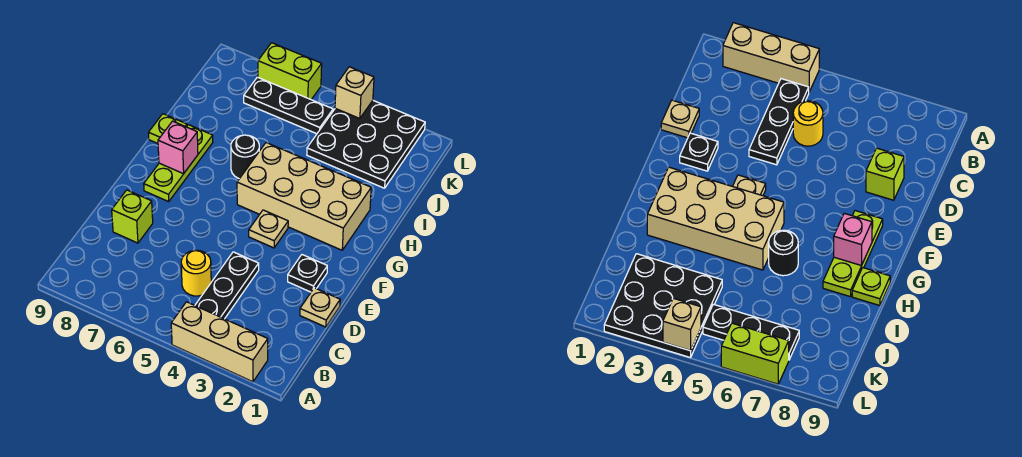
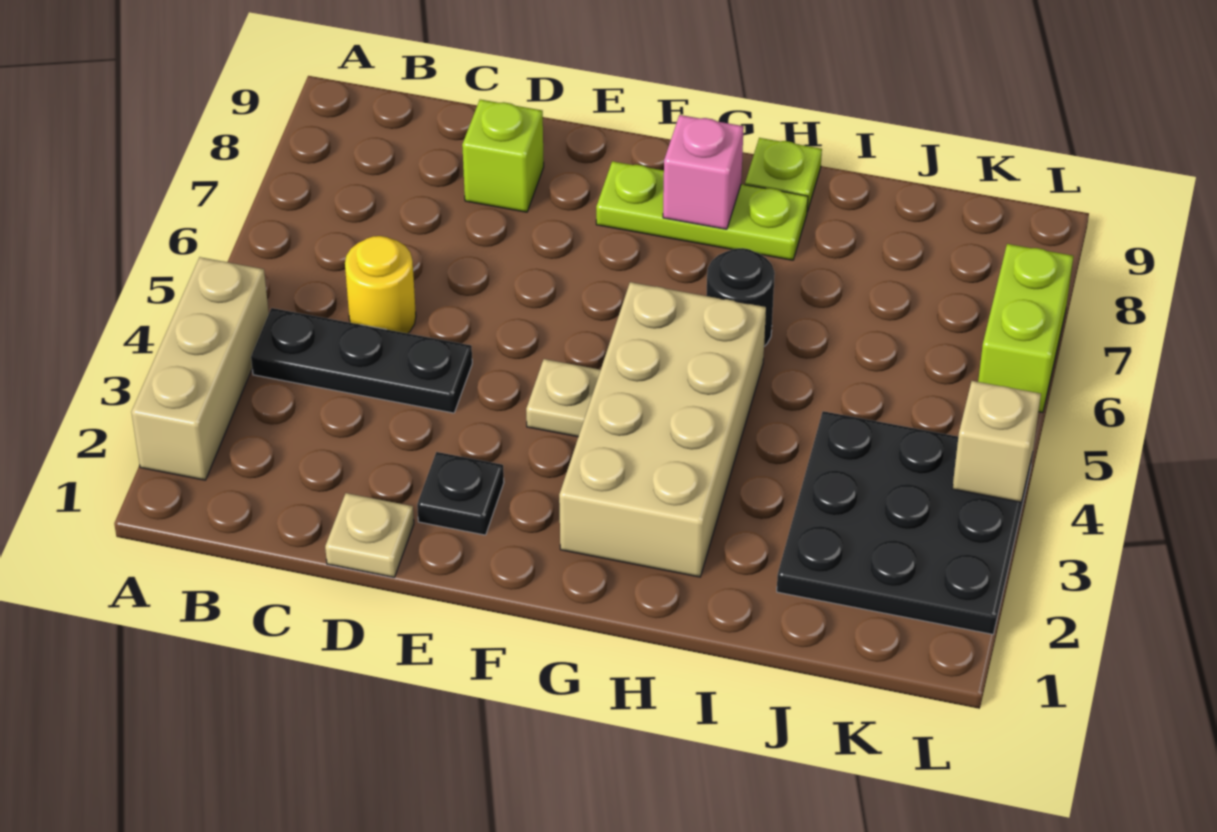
black plate K5:K7 level 1 -> none

